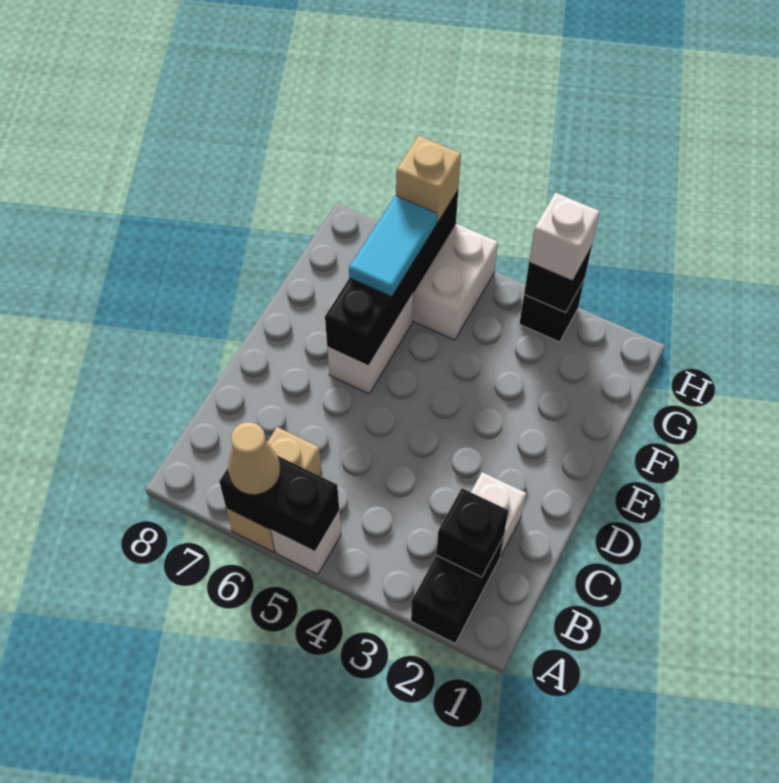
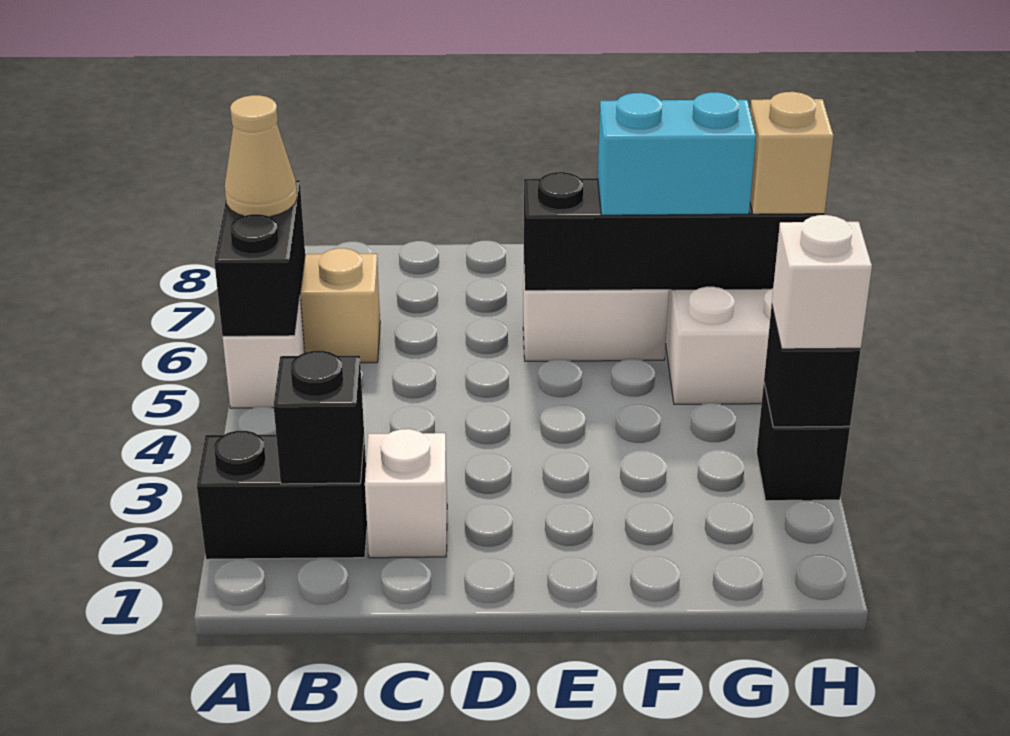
cyan tile F6:G6 level 3 -> cyan brick F6:G6 level 3

